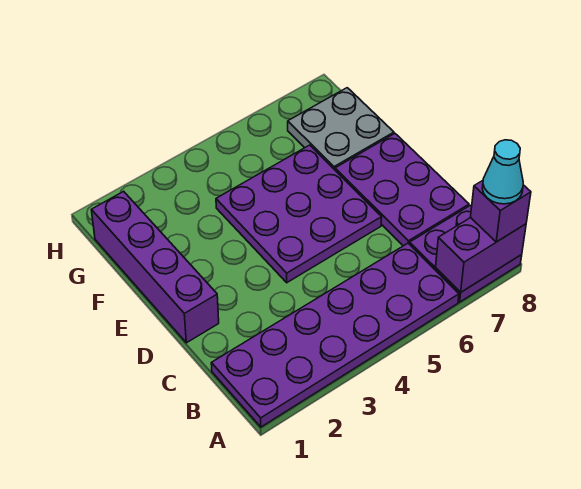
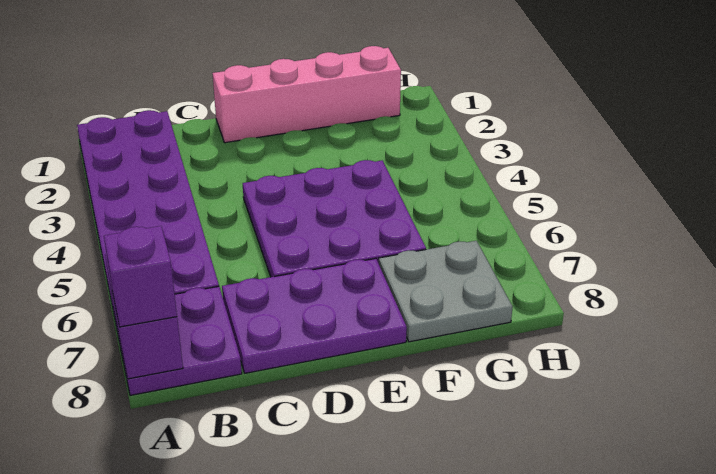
cyan cone A8 level 4 -> none
purple brick D1:G1 level 1 -> pink brick D1:G1 level 1

